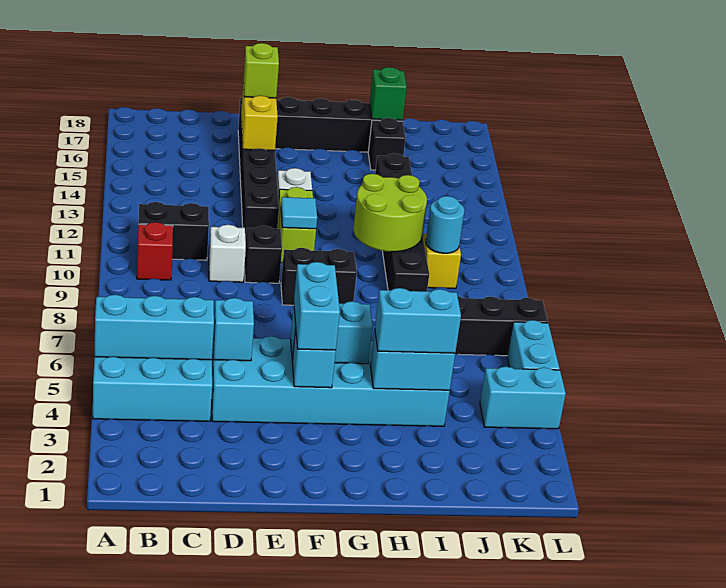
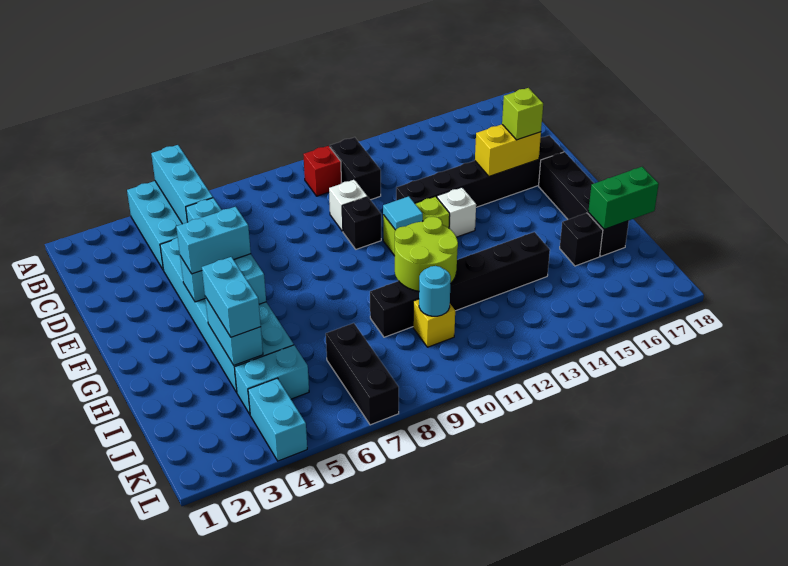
black brick F9:G9 level 1 -> none
green brick I17 level 2 -> green brick I17:I18 level 2
cyan brick L5:L6 level 1 -> cyan brick J4:J5 level 1

